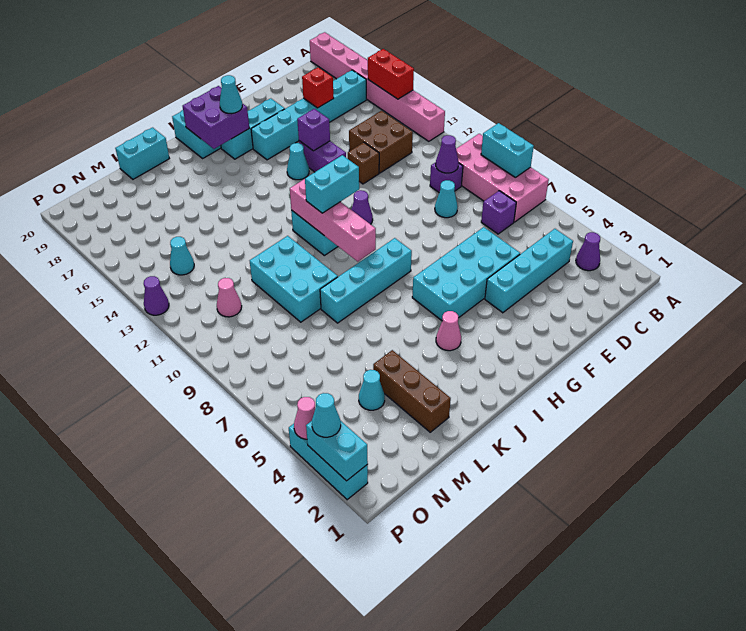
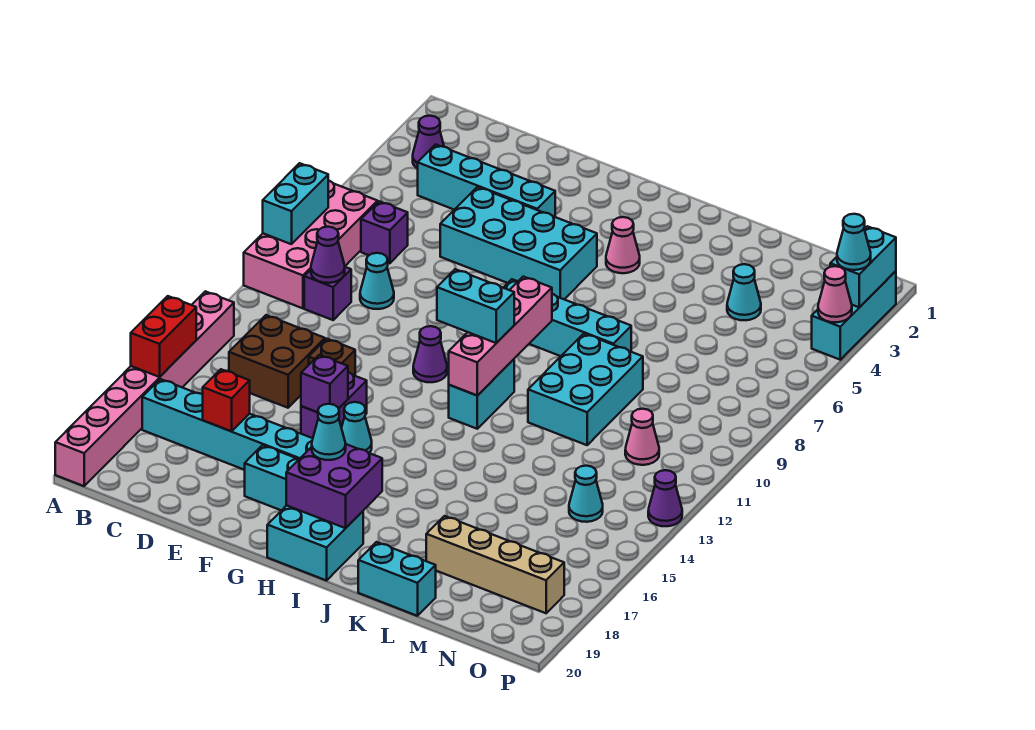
brown brick L2:L4 level 1 -> none
none -> tan brick L18:O18 level 1

